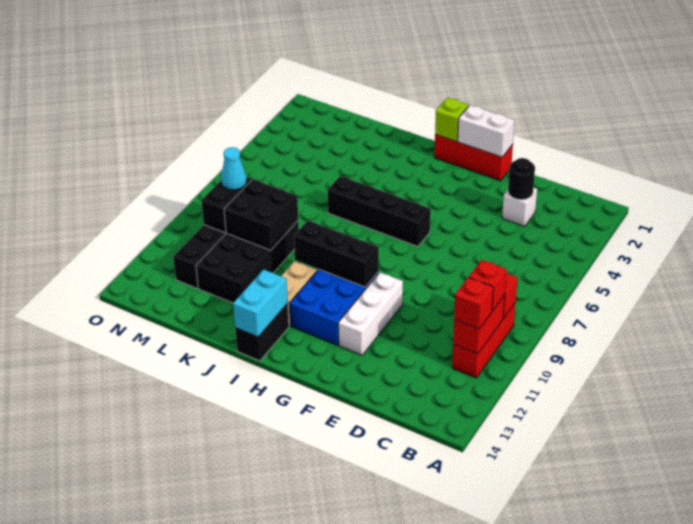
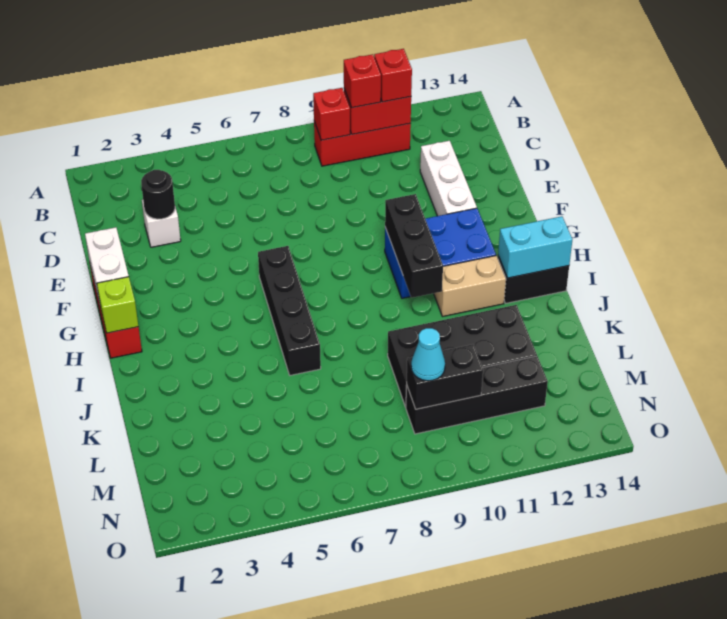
white brick F10:F12 level 1 -> white brick D12:F12 level 1
black brick K9:L10 level 2 -> none

